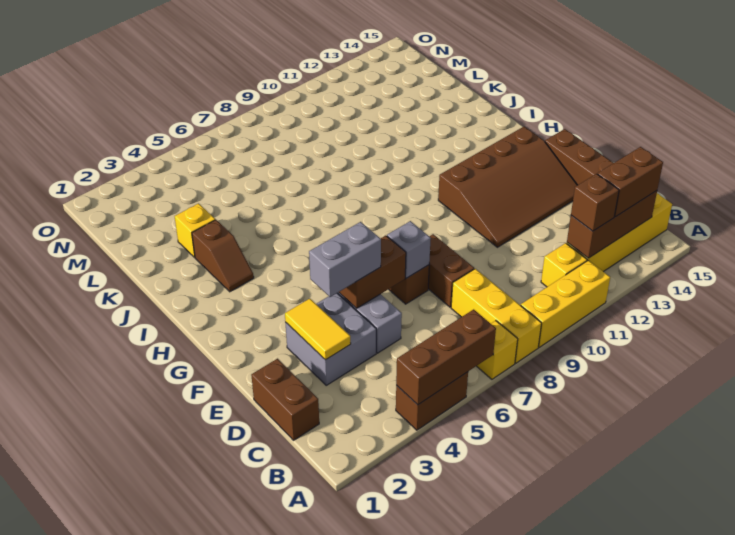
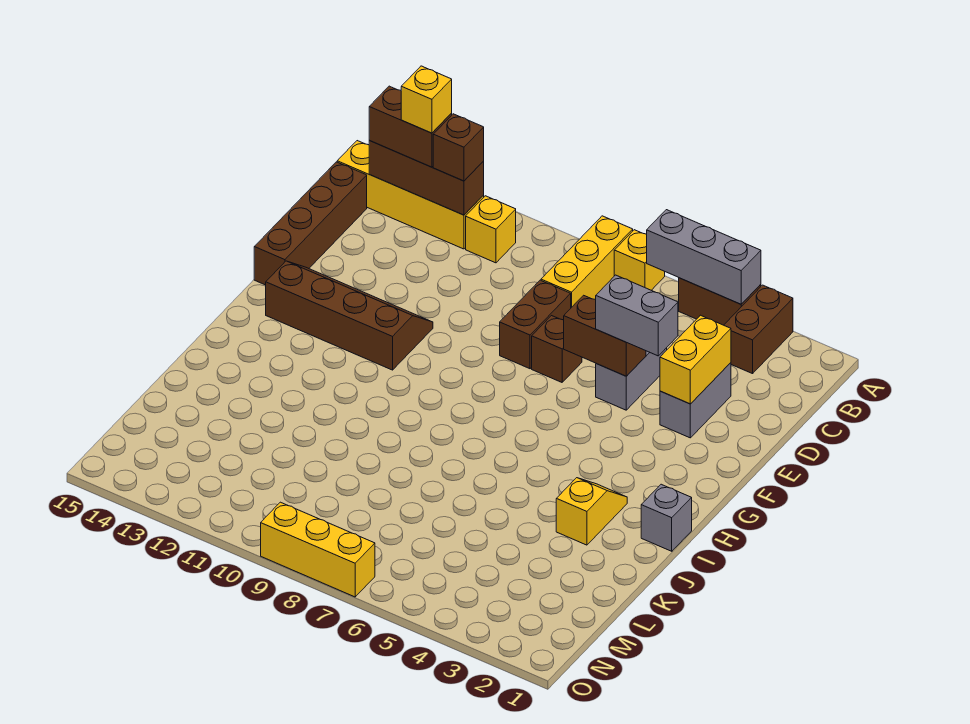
brown brick A4:A6 level 2 -> grey brick A4:A6 level 2
yellow brick A9:A11 level 1 -> yellow brick O7:O9 level 1
brown brick C1:D1 level 1 -> brown brick A3:B3 level 1
grey brick D3:E4 level 1 -> grey brick D3:E3 level 1
yellow tile D3:E3 level 2 -> yellow brick D3:E3 level 2
grey brick E7 level 2 -> grey brick I1 level 1
brown slope E11:G14 level 1 top G -> brown slope F11:G14 level 1 top G
brown slope I3:J3 level 1 top J -> yellow slope I3:J3 level 1 top J
yellow brick K3 level 1 -> yellow brick B13 level 4

